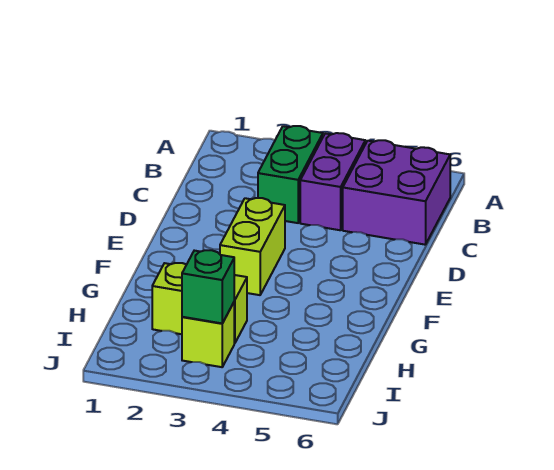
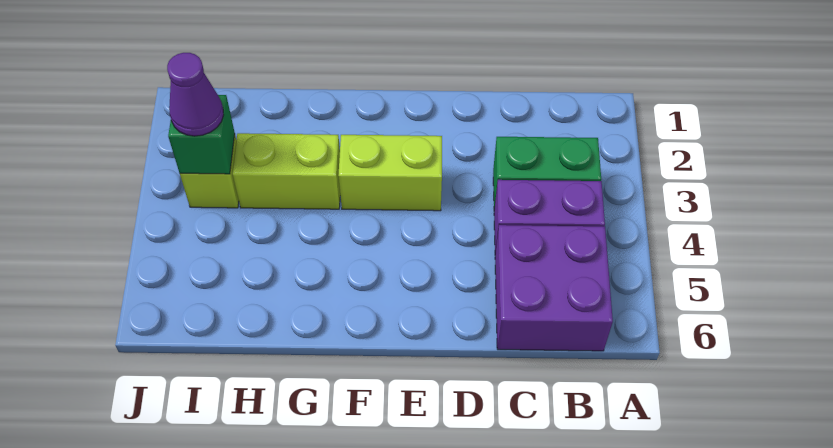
lime brick H2:H3 level 1 -> lime brick G3:H3 level 1
none -> purple cone I3 level 3

